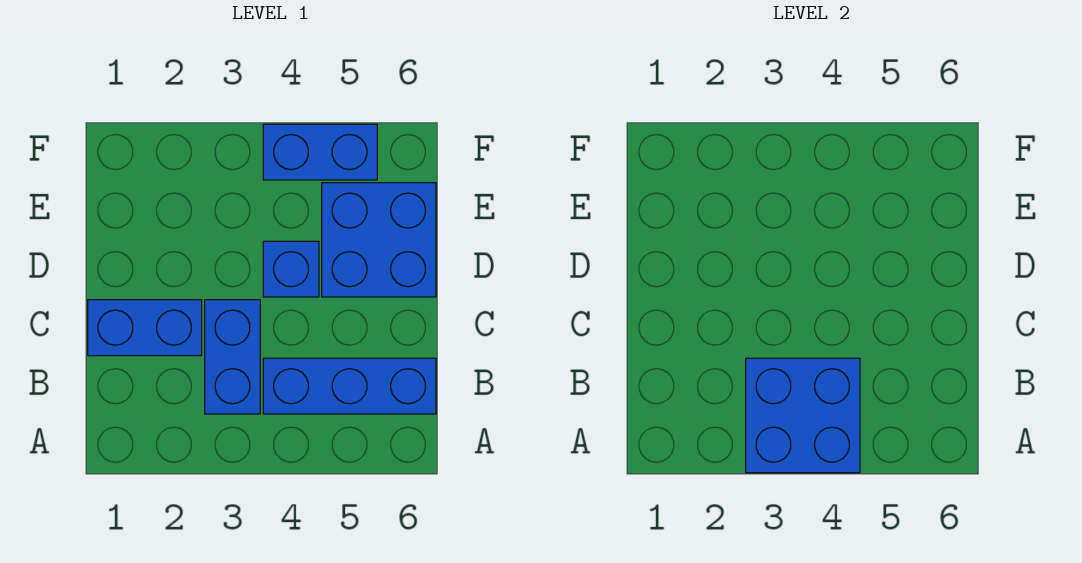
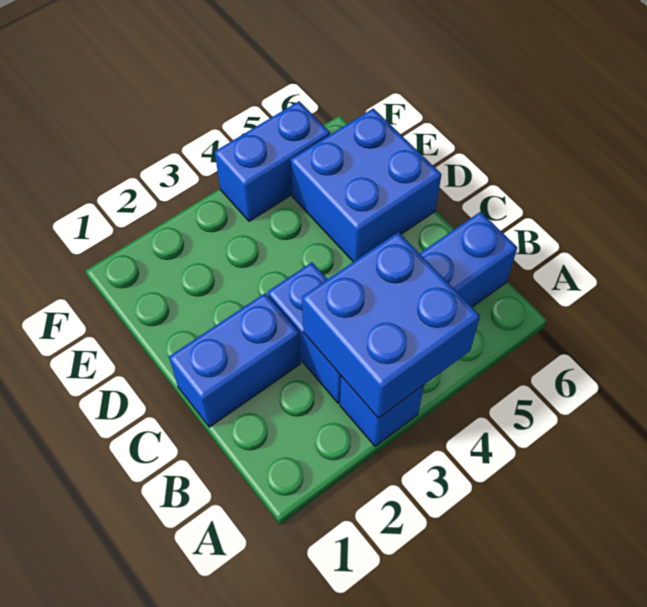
blue brick D4 level 1 -> blue brick A3 level 1

